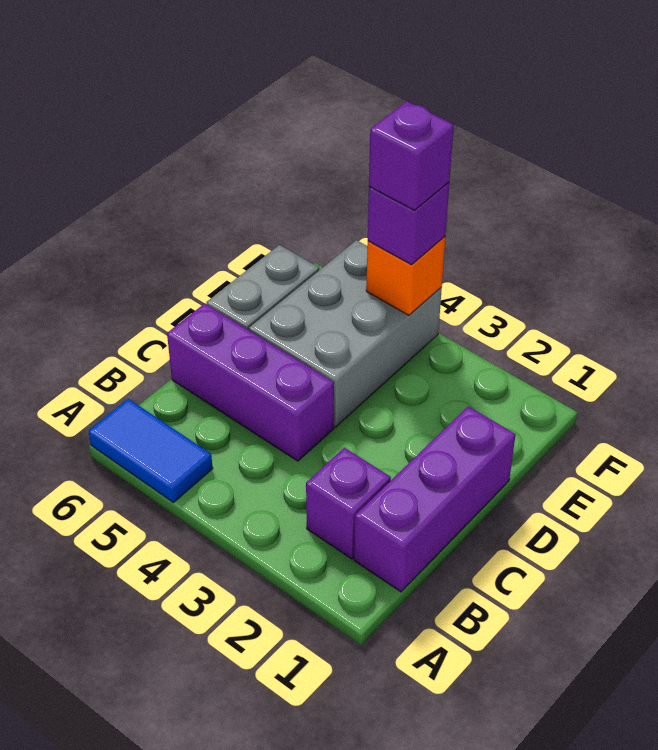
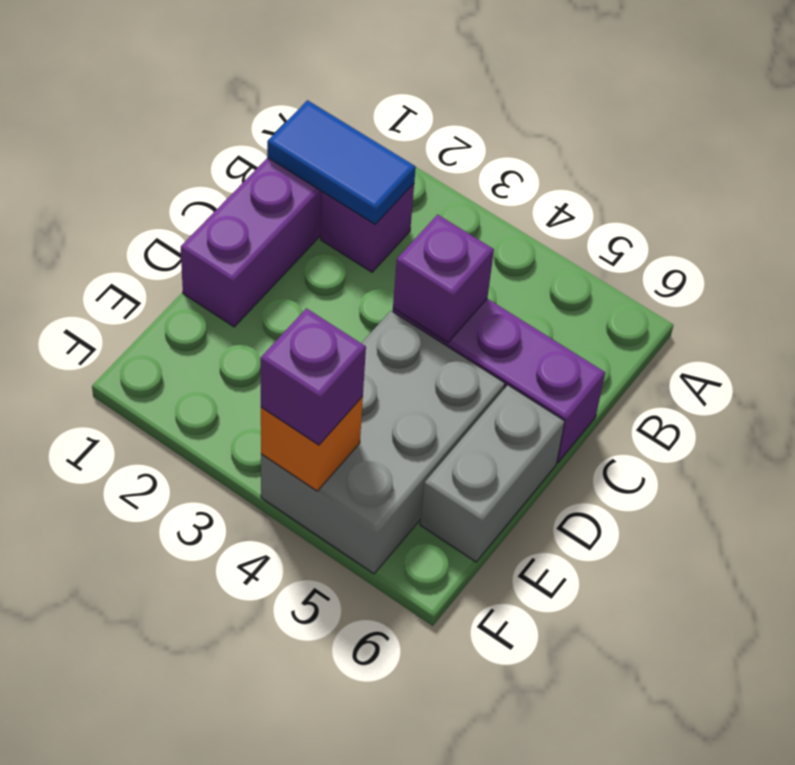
blue tile A5:A6 level 1 -> blue tile B1:B2 level 2
purple brick F4 level 4 -> purple brick C4 level 2

